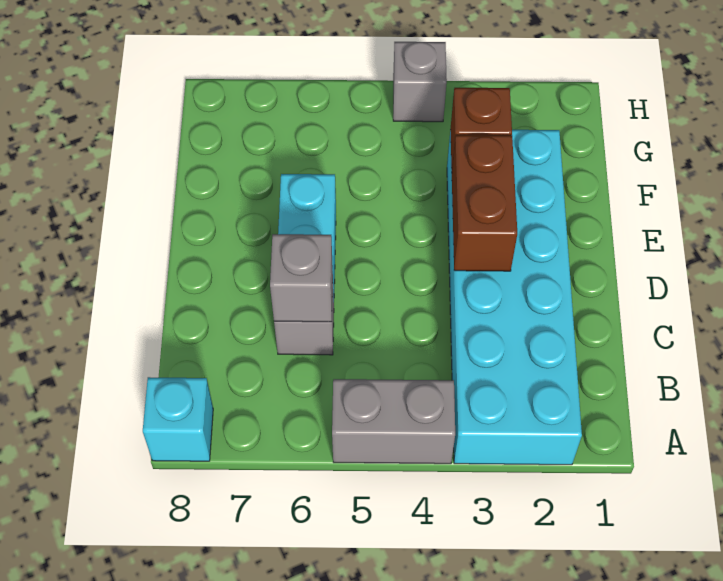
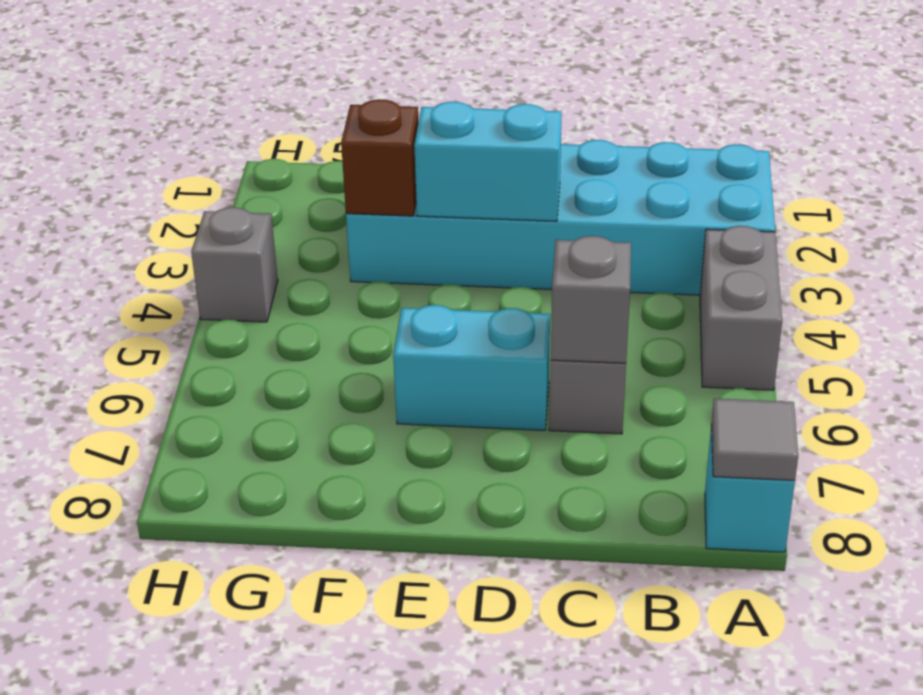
none -> grey tile A8 level 2
brown brick D3:E3 level 2 -> cyan brick D3:E3 level 2

